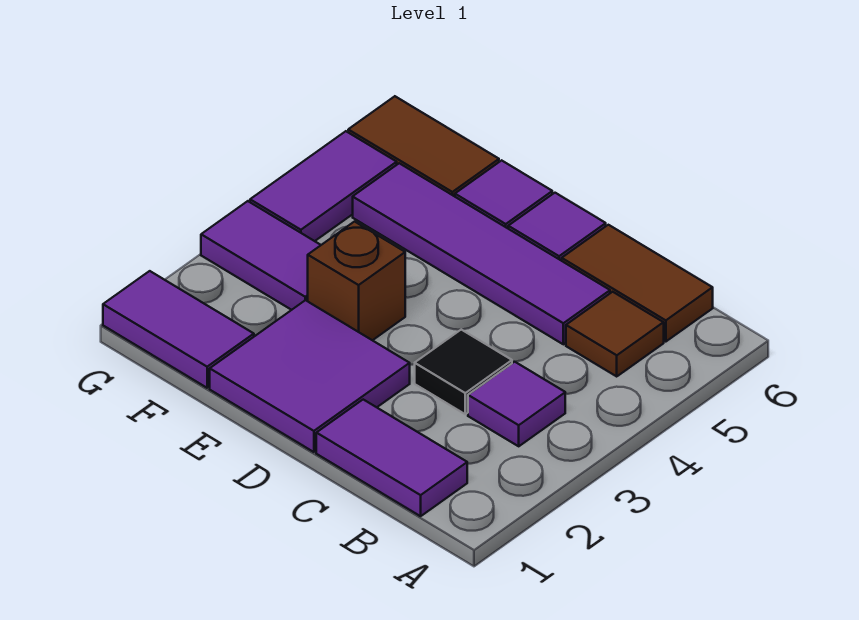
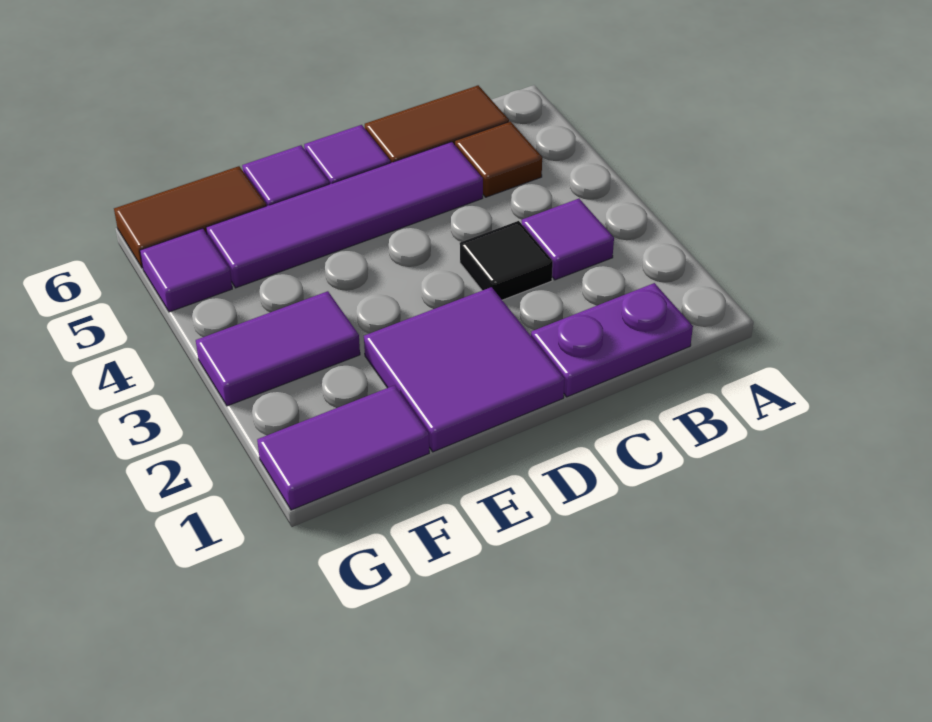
purple tile B1:C1 level 1 -> purple plate B1:C1 level 1
brown brick E3 level 1 -> none
purple tile G4:G5 level 1 -> purple tile G5 level 1

